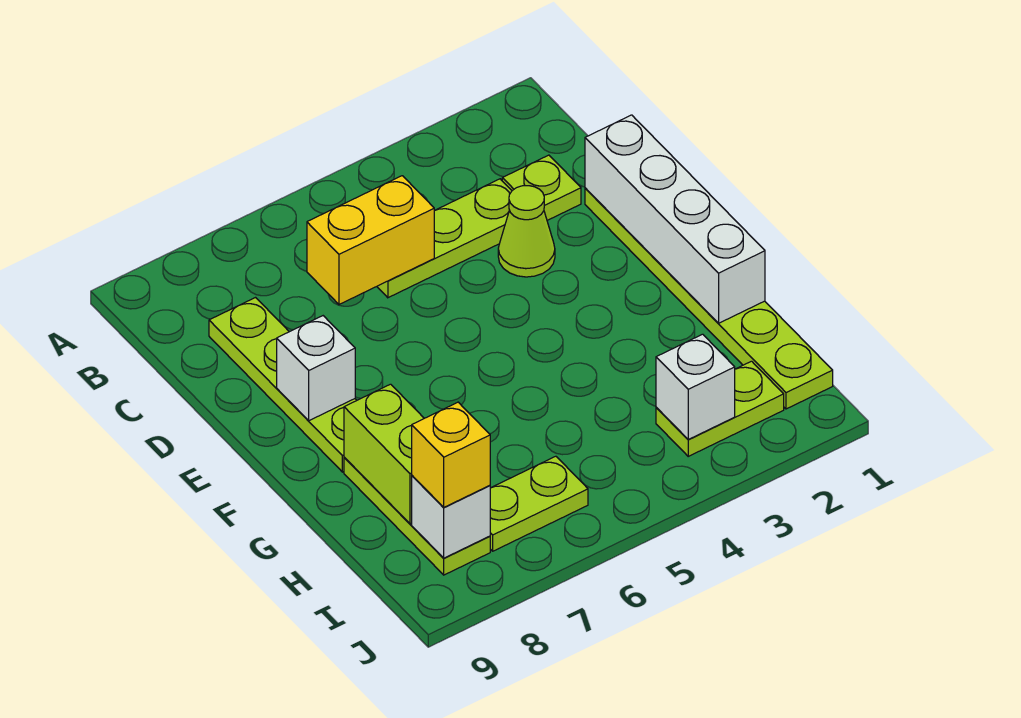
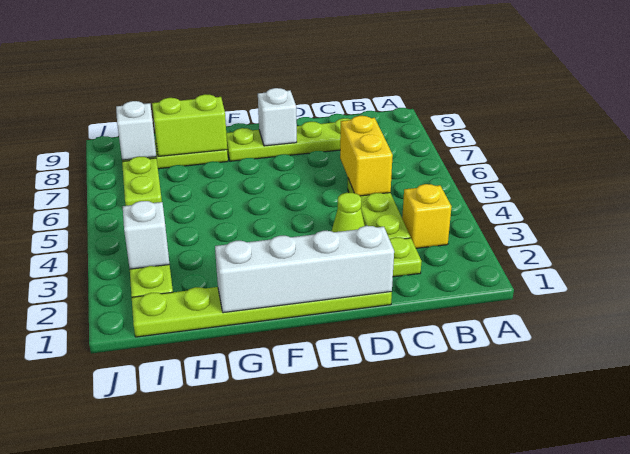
yellow brick I8 level 3 -> yellow brick B3 level 1

